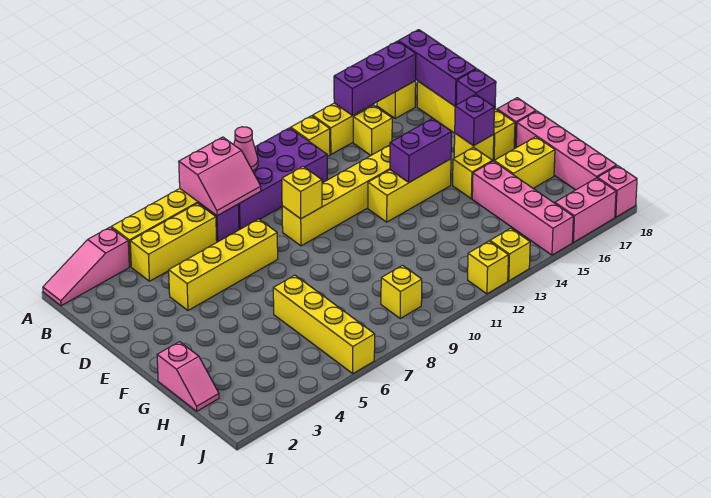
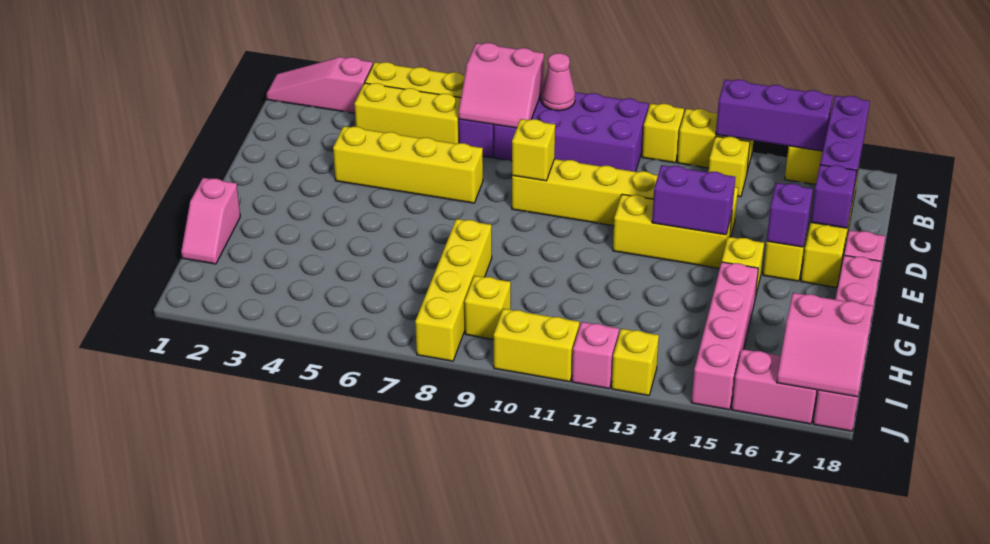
yellow brick G6:J6 level 1 -> yellow brick G8:J8 level 1
yellow brick G16:G17 level 1 -> yellow brick J10:J11 level 1
none -> pink slope I17:J18 level 2 top I
yellow brick J12 level 1 -> pink brick J12 level 1

